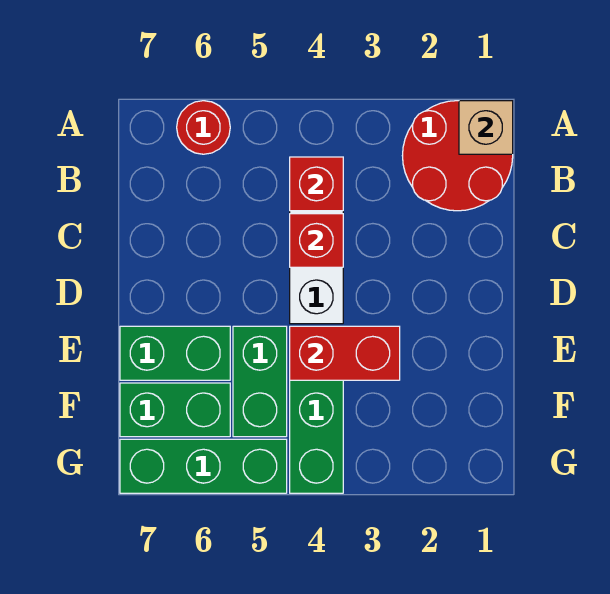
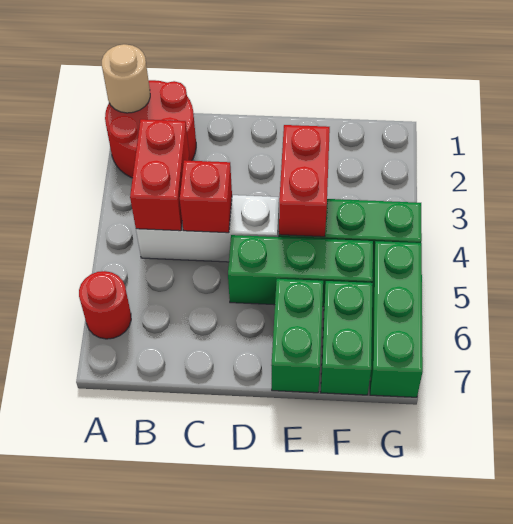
tan brick A1 level 2 -> tan round brick A1 level 2
red brick B4 level 2 -> red brick B3:B4 level 2
green brick E5:F5 level 1 -> green brick D5:F5 level 1

